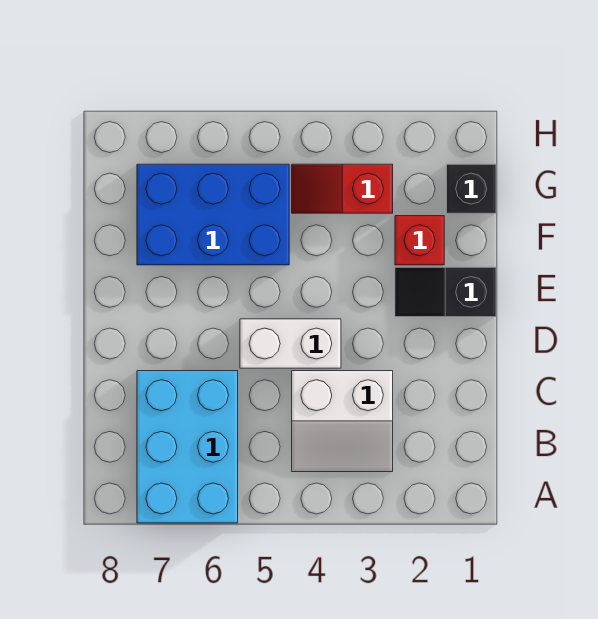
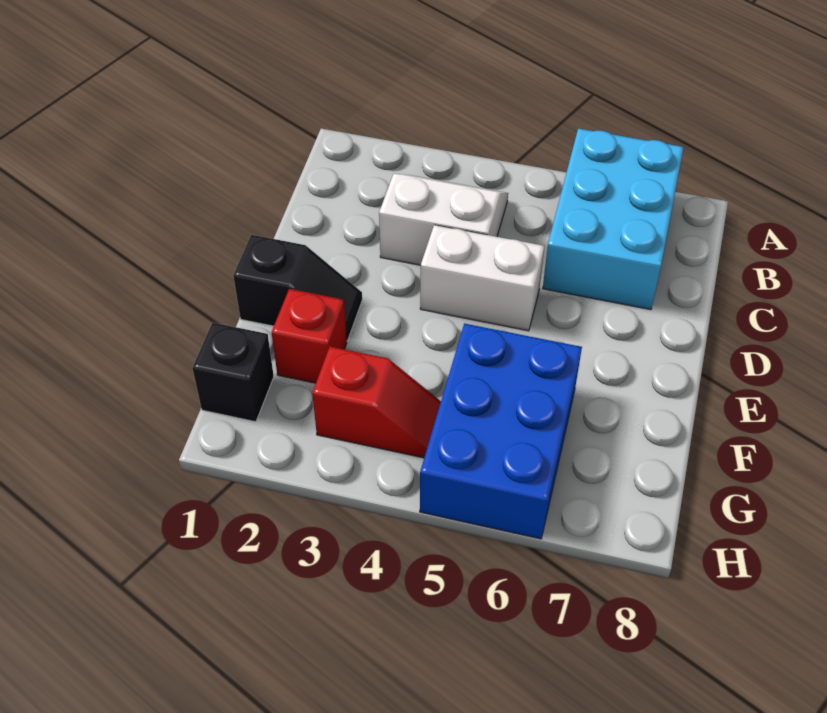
blue brick F5:G7 level 1 -> blue brick F5:H6 level 1

